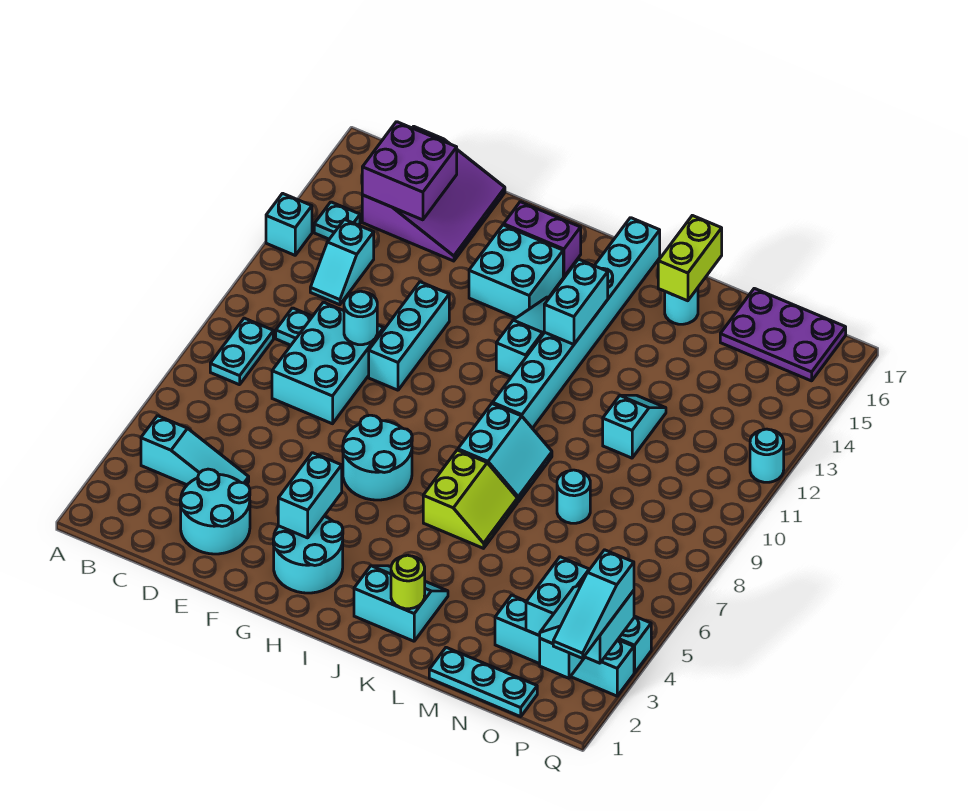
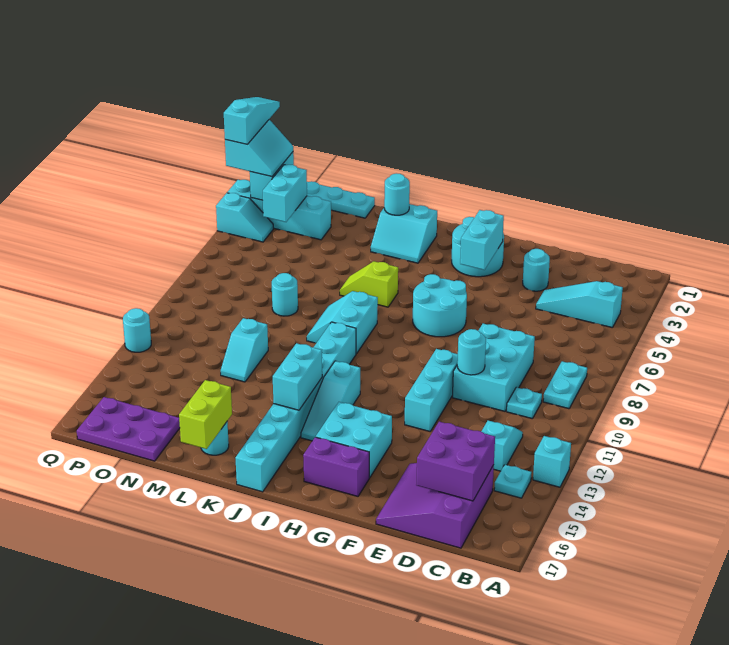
cyan round brick D2:E3 level 1 -> cyan round brick E3 level 1
lime slope J6:K7 level 1 top J -> lime slope J6:K6 level 1 top J
lime round brick K2 level 2 -> cyan round brick K2 level 2

